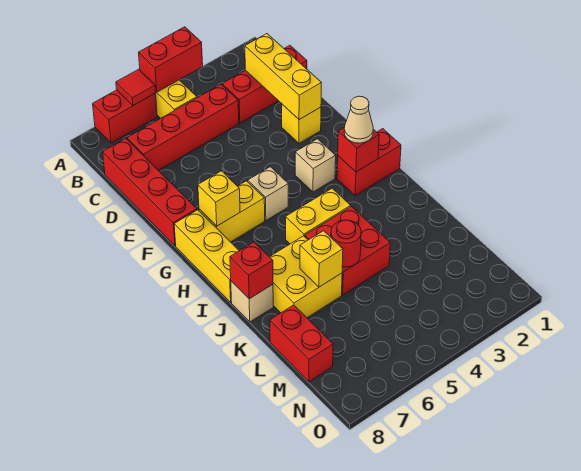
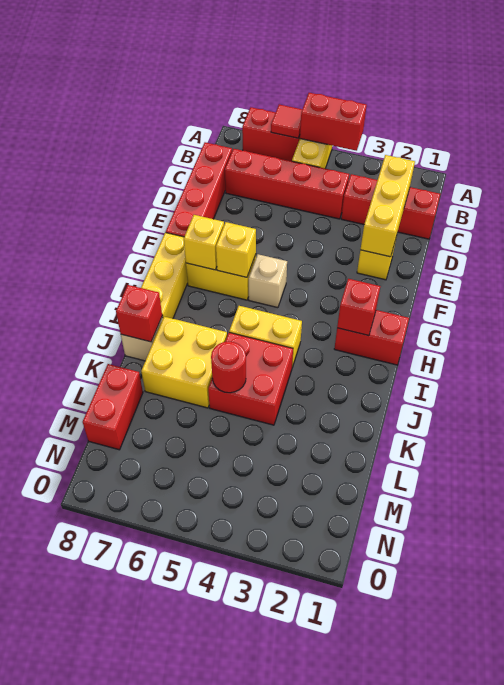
tan brick G3 level 1 -> none
tan cone H2 level 3 -> none
yellow brick K6 level 2 -> yellow brick G6 level 2

